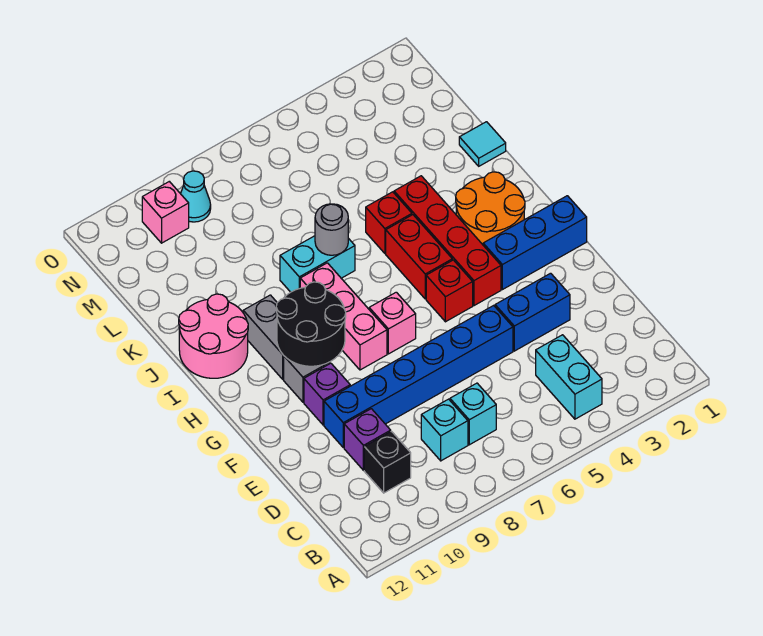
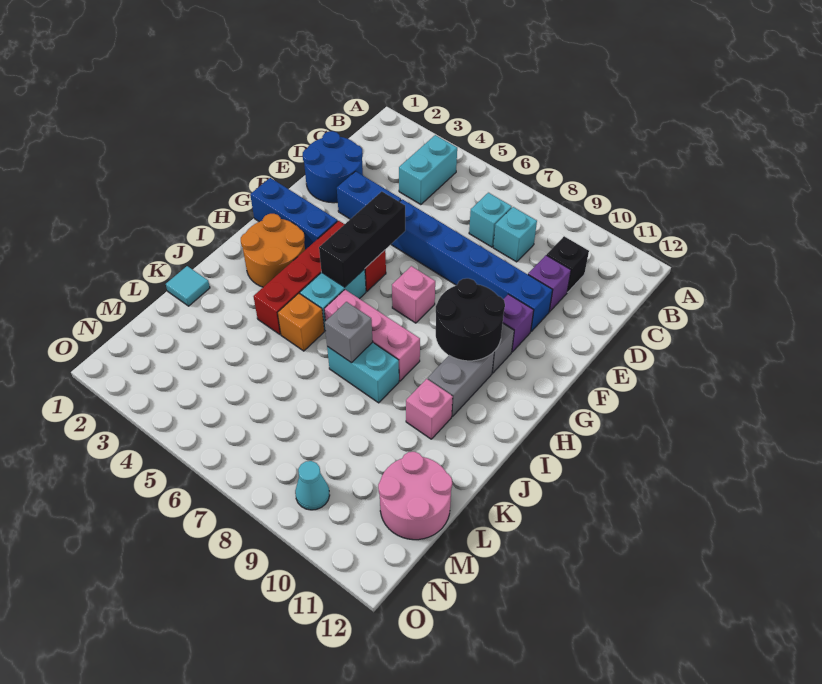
none -> blue round brick D1:E2 level 1
none -> black brick F5:H5 level 2
pink brick G8:I8 level 1 -> pink brick I6:I8 level 1
red brick H5:I5 level 1 -> cyan brick H5:I5 level 1
pink round brick I11:J12 level 1 -> pink round brick L11:M12 level 1
red brick J5 level 1 -> orange brick J5 level 1
grey round brick J7 level 2 -> grey brick J7 level 2
pink brick N10 level 1 -> pink brick J10 level 1

